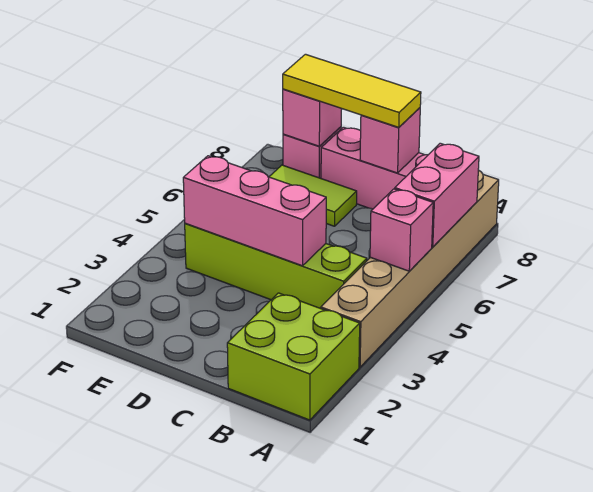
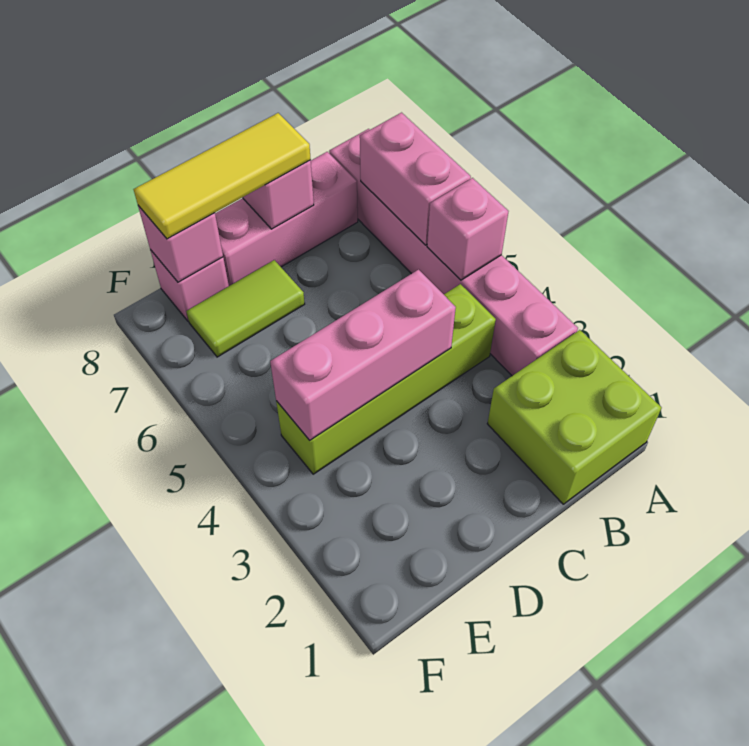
tan brick A3:A8 level 1 -> pink brick A3:A8 level 1

